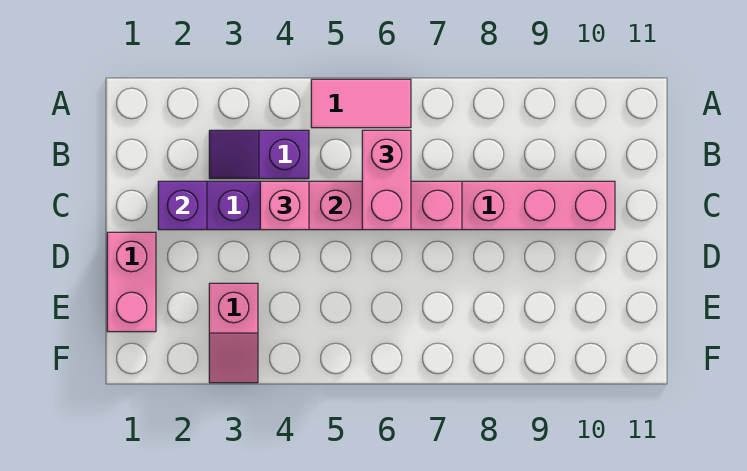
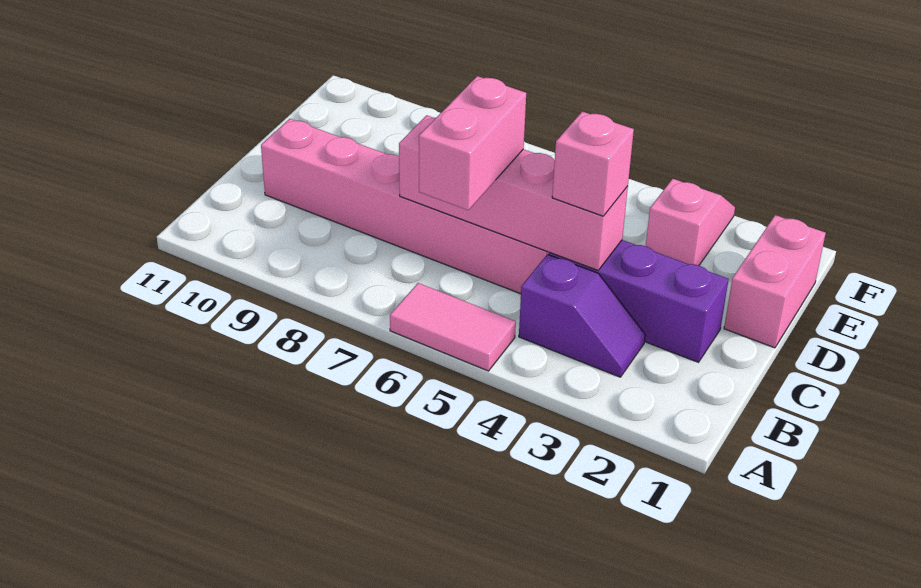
purple brick C2 level 2 -> none

